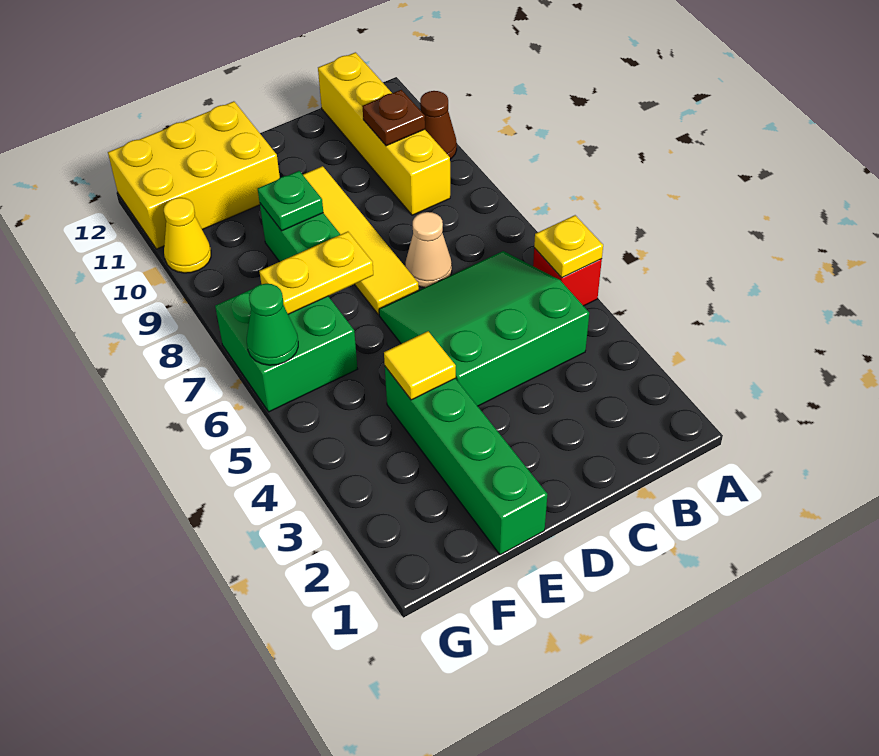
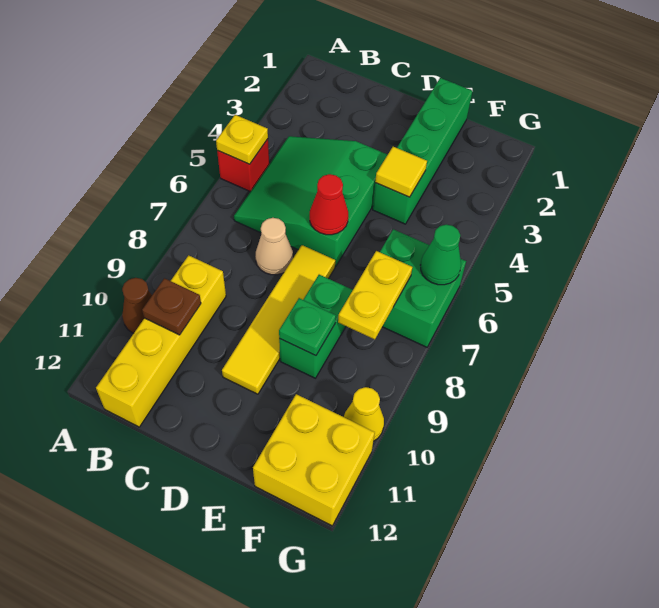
green slope B4:D6 level 1 top 4 -> green slope B4:D6 level 1 top D
none -> red cone D6 level 2
yellow plate E7:F7 level 2 -> yellow plate F7:F8 level 2
yellow brick E11:G12 level 1 -> yellow brick F11:G12 level 1

